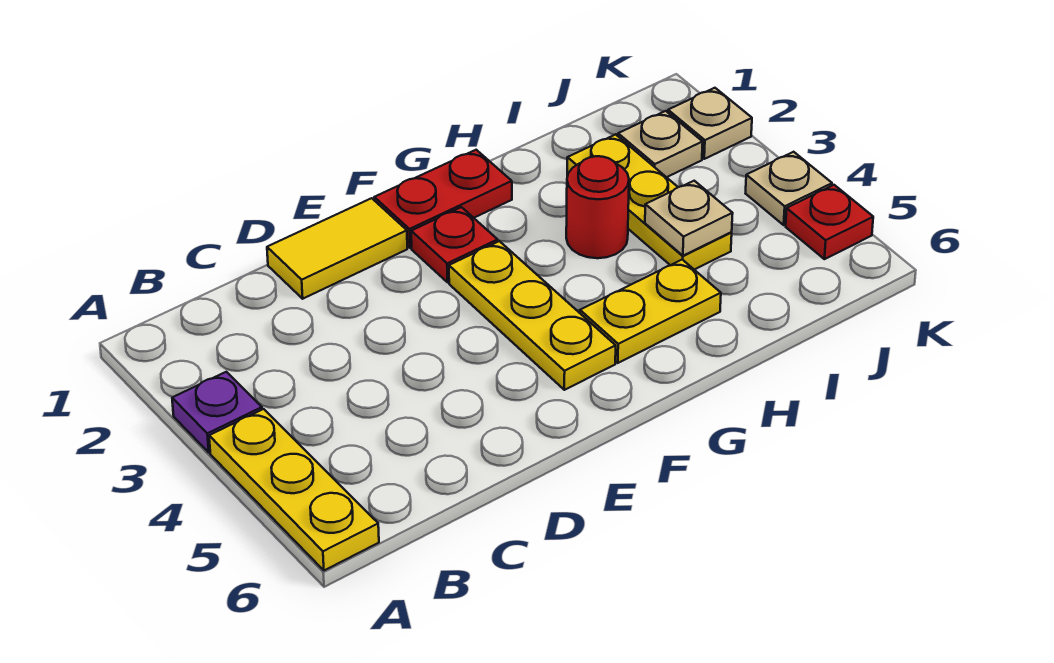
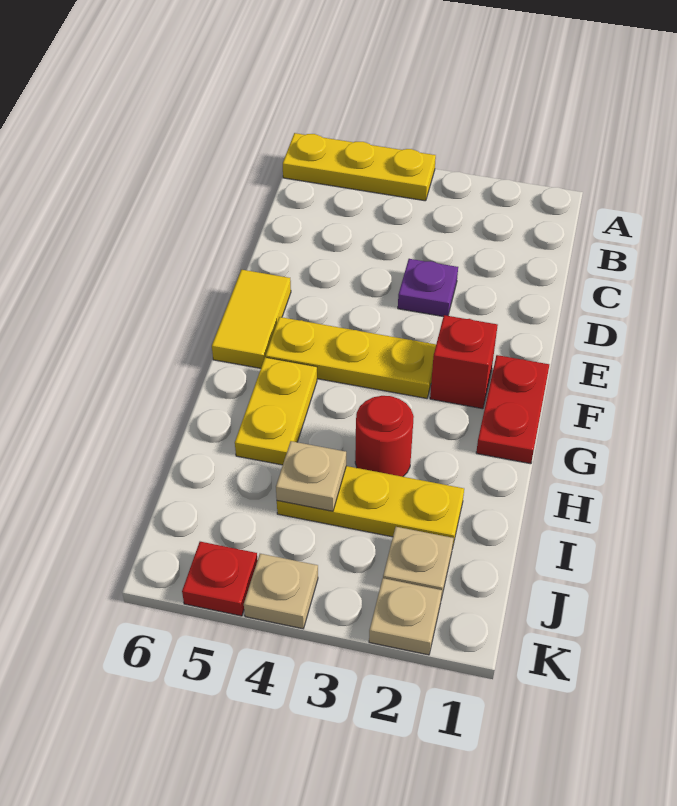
purple plate A3 level 1 -> purple plate D3 level 1
yellow tile D1:E1 level 1 -> yellow tile E6:F6 level 1
red plate F2 level 1 -> red brick F2 level 1

